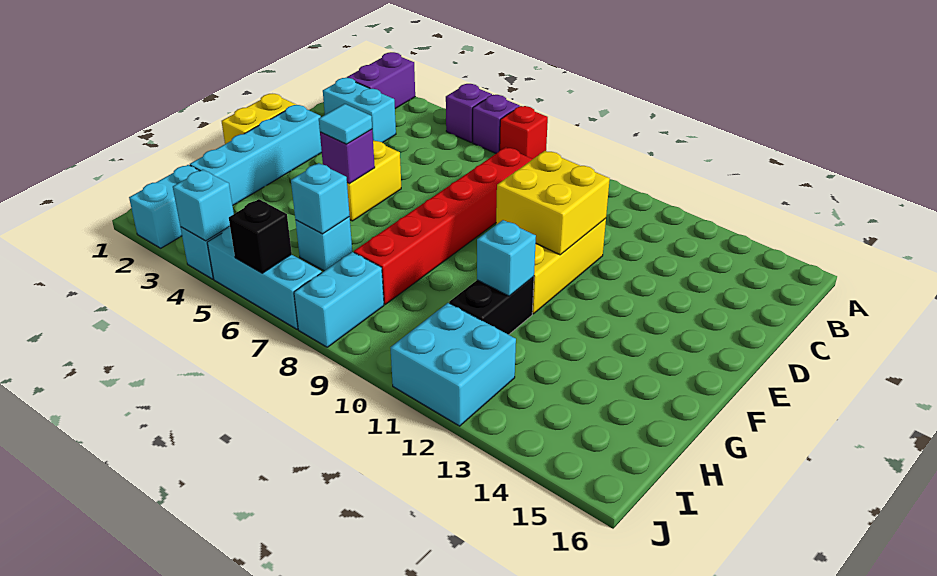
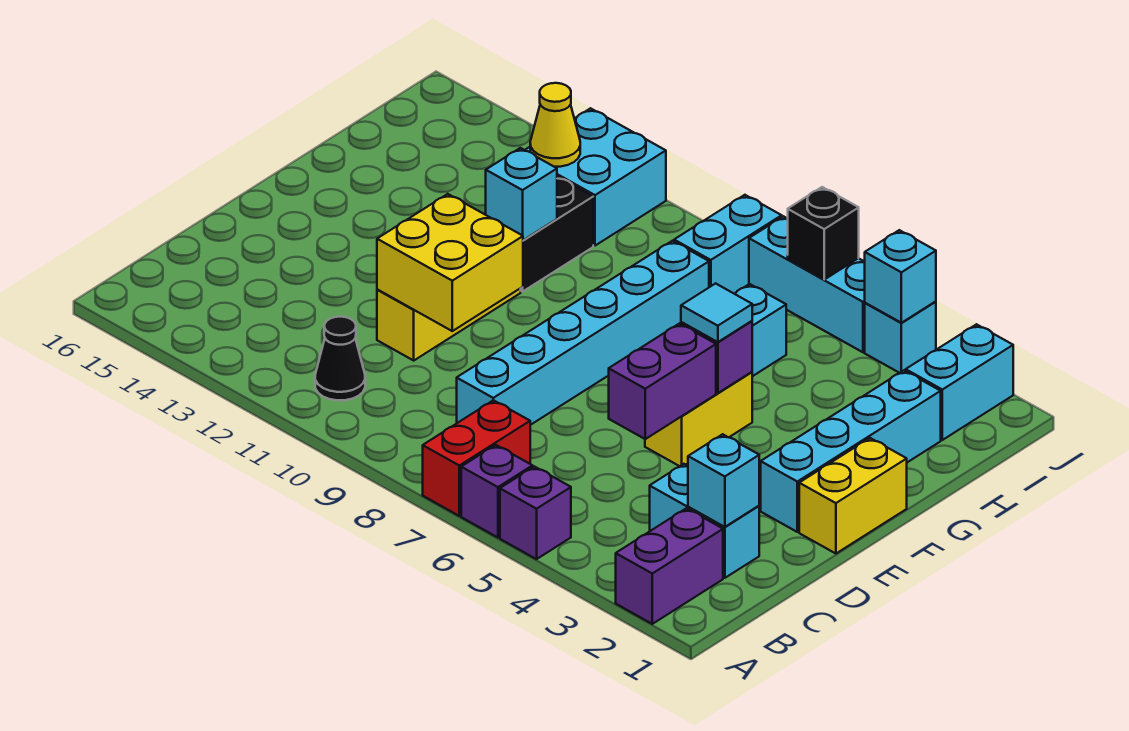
red brick A7 level 1 -> red brick A7:B7 level 1
none -> black cone B11 level 1
red brick C8:H8 level 1 -> cyan brick C8:H8 level 1
none -> purple brick D5:E5 level 2
cyan brick H6 level 2 -> cyan brick C2 level 2
none -> yellow cone I12 level 2

